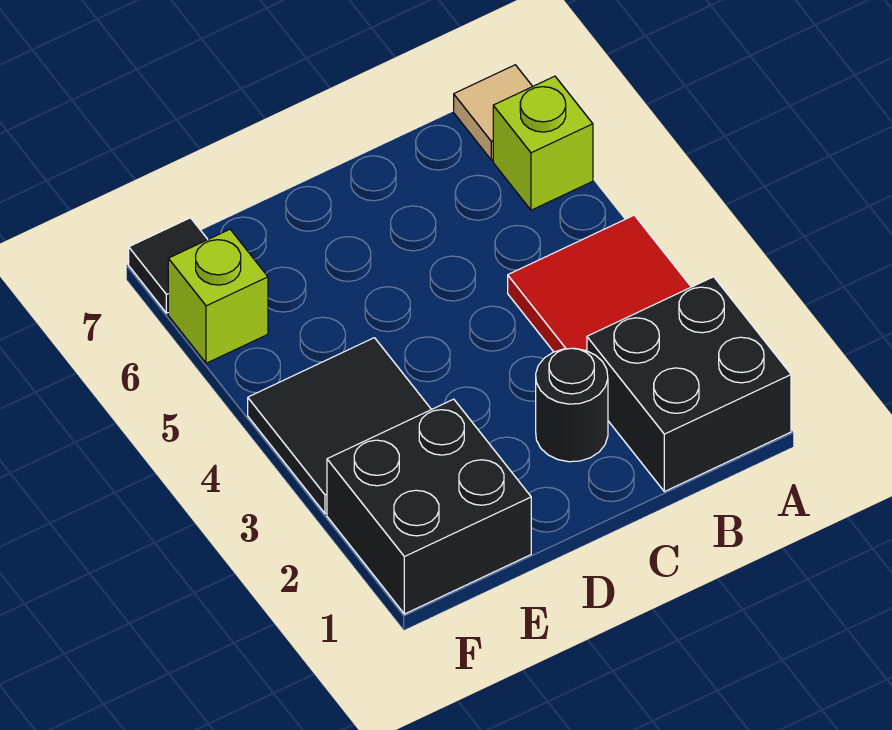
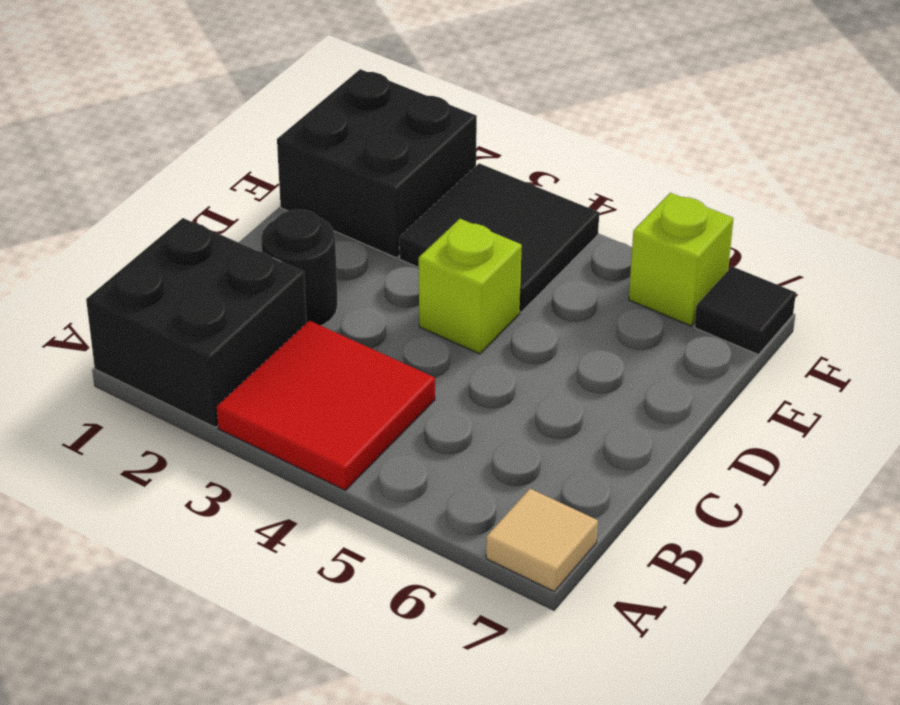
lime brick A6 level 1 -> lime brick D4 level 1

